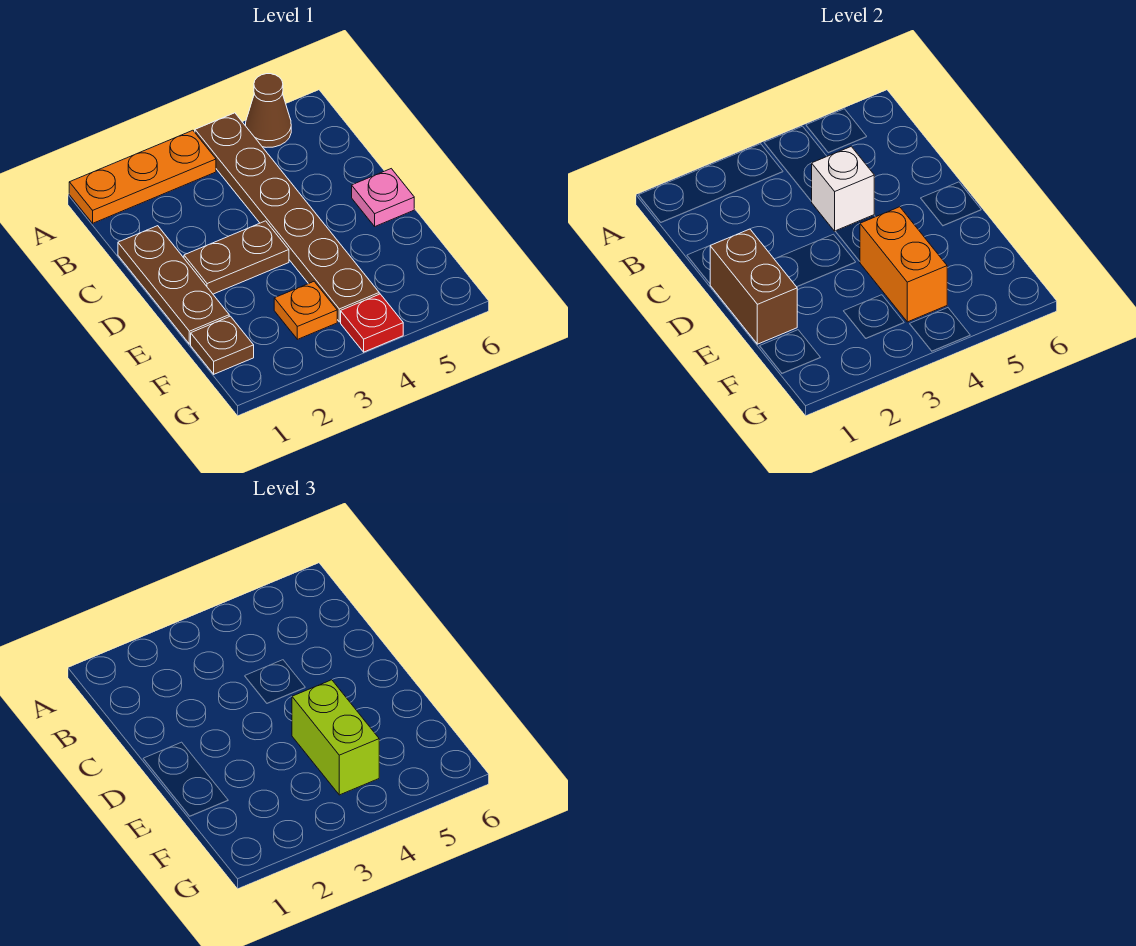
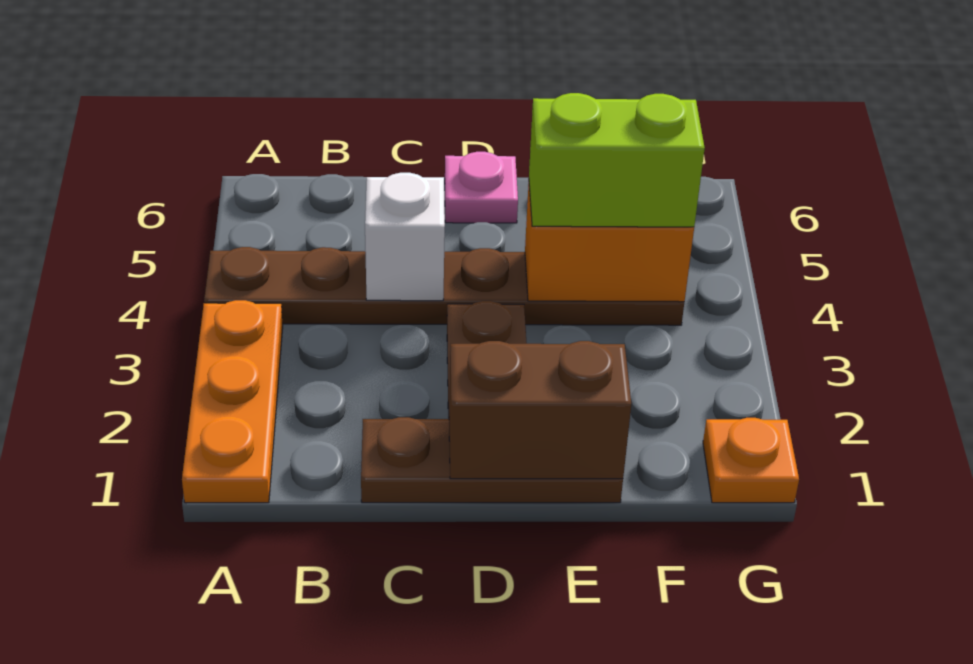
brown cone A5 level 1 -> none
brown plate F1 level 1 -> none
orange plate F3 level 1 -> orange plate G1 level 1
red plate G4 level 1 -> none

